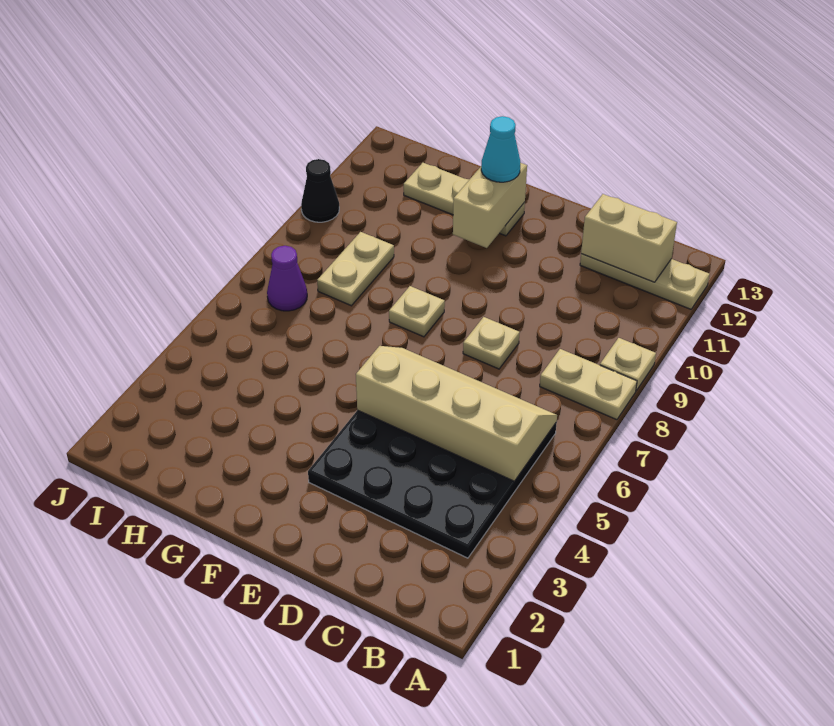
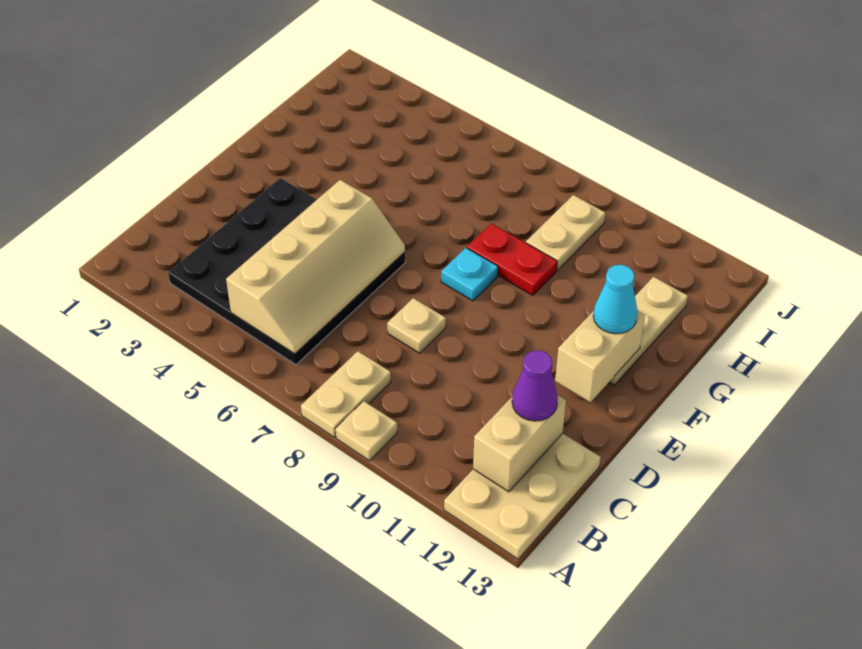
tan plate A12:C12 level 1 -> tan plate A12:C13 level 1
tan plate F8 level 1 -> cyan plate F8 level 1
tan brick F11:F12 level 2 -> tan brick E12:F12 level 2
none -> red plate G8:G9 level 1
tan plate H8:H9 level 1 -> tan plate H9:I9 level 1
purple cone I7 level 1 -> purple cone C12 level 3
black cone J10 level 1 -> none

